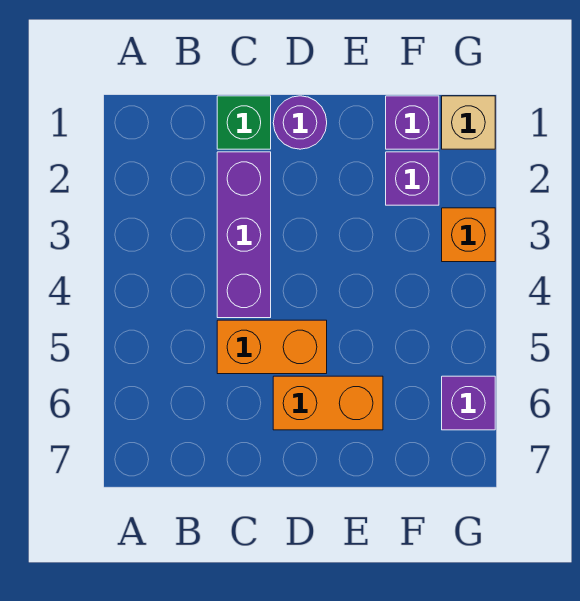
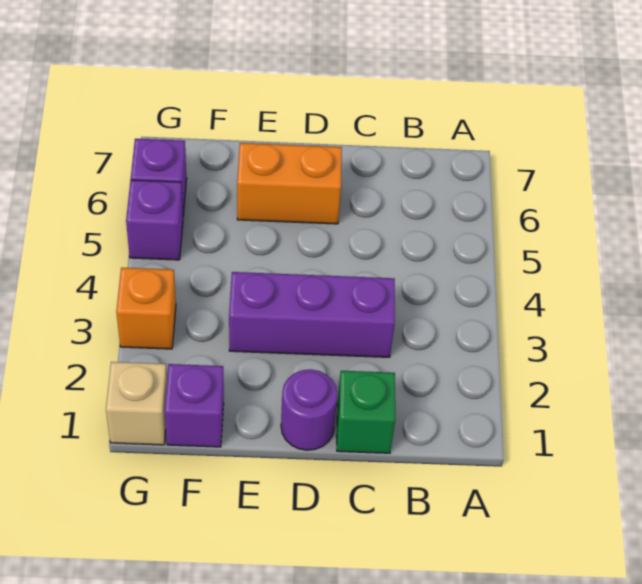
purple brick C2:C4 level 1 -> purple brick C3:E3 level 1
orange brick C5:D5 level 1 -> none
purple brick F2 level 1 -> purple brick G5 level 1

